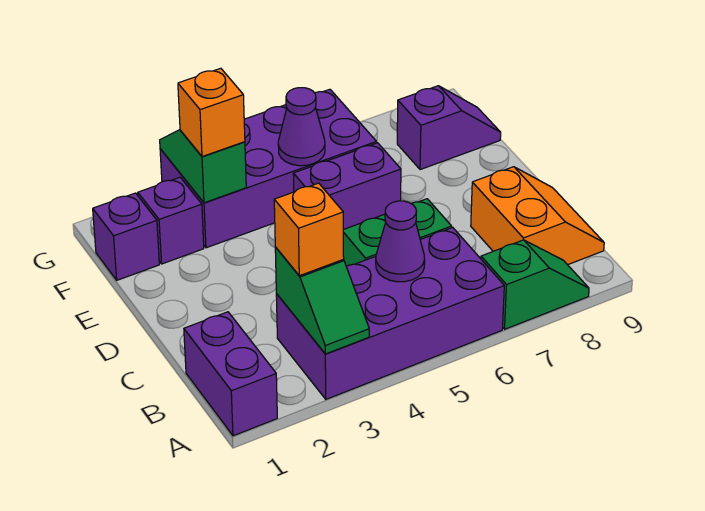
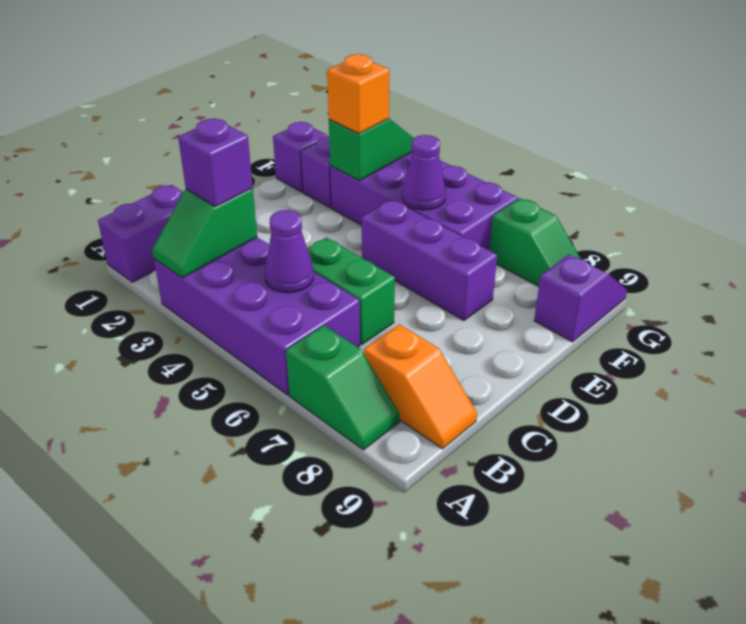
orange brick B3 level 3 -> purple brick B3 level 3
orange slope B8:C9 level 1 top 8 -> orange slope B8:B9 level 1 top 8
purple brick E5:E6 level 1 -> purple brick E5:E7 level 1
purple slope F8:F9 level 1 top 8 -> purple slope F9:G9 level 1 top F
none -> green slope G7:G8 level 1 top 7

